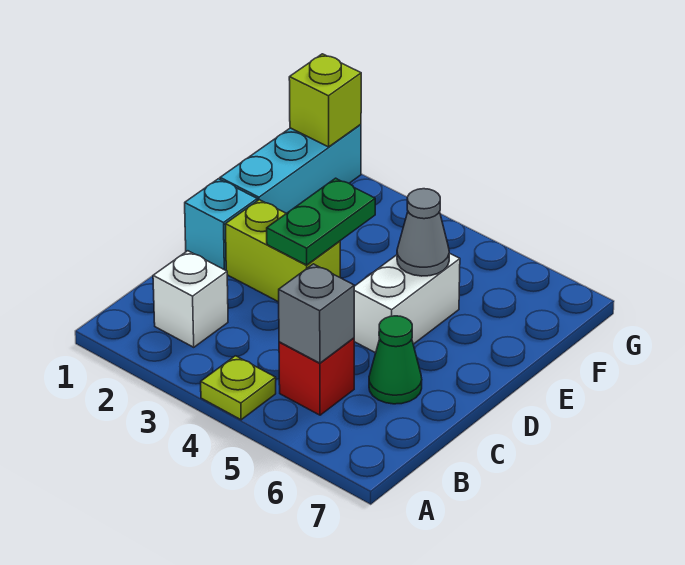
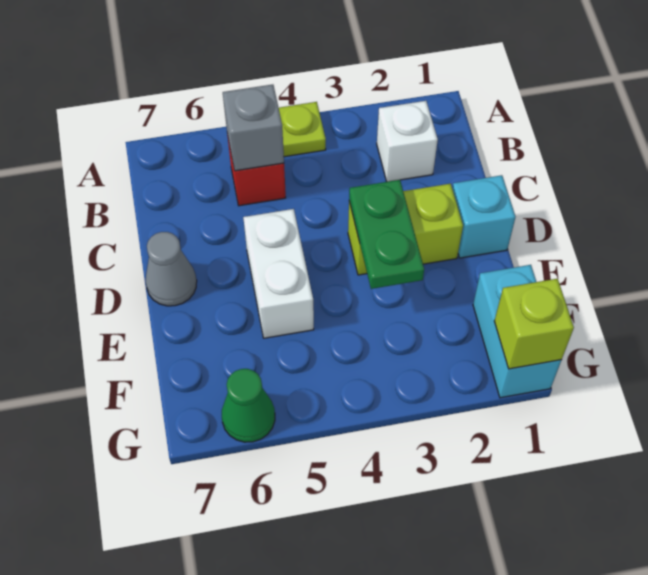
green cone C6 level 1 -> green cone G6 level 1
cyan brick E1:G1 level 1 -> cyan brick F1:G1 level 1
grey cone E5 level 2 -> grey cone D7 level 1

